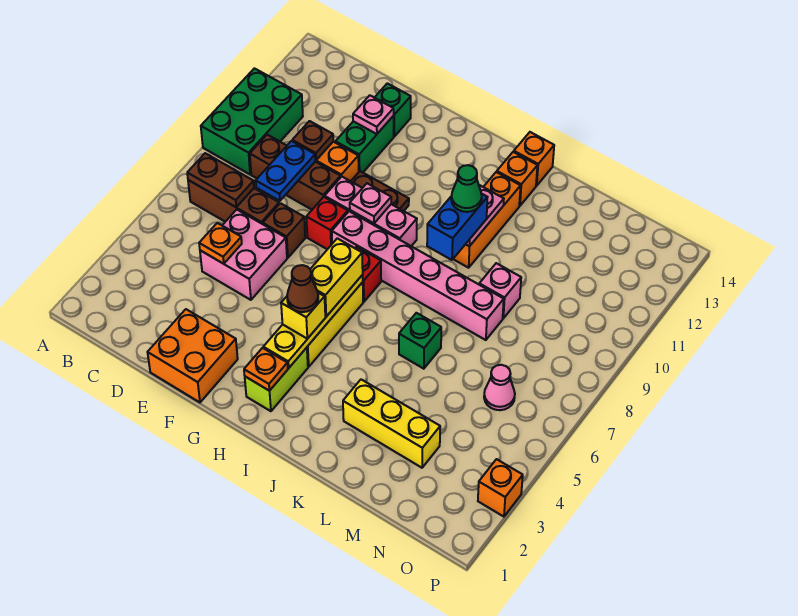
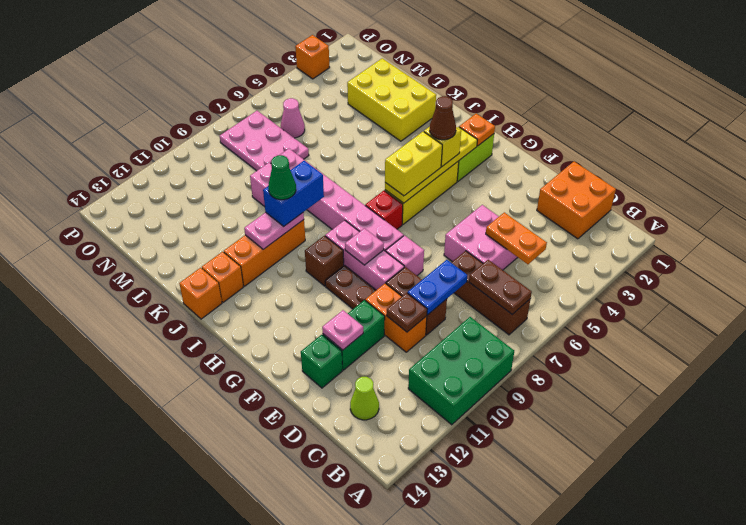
brown brick C9:E9 level 1 -> brown brick D9:E9 level 1
none -> lime cone C13 level 1
orange plate D5 level 2 -> orange plate C5:D5 level 2
orange brick E1:F2 level 1 -> orange brick C1:D2 level 1
brown brick E7 level 1 -> brown brick H10 level 1
red brick F8 level 1 -> pink brick F8 level 1
yellow brick K3:M3 level 1 -> yellow brick K2:M3 level 1
green brick K6 level 1 -> none
none -> pink plate M7:O8 level 1

